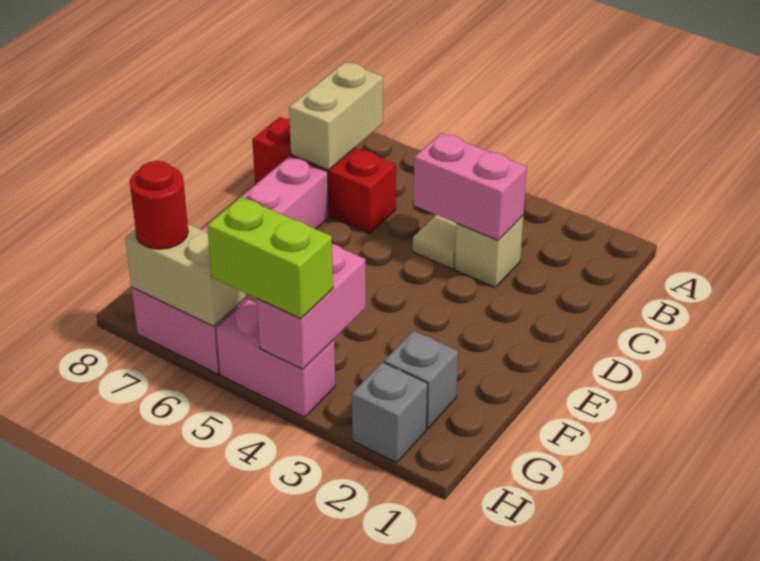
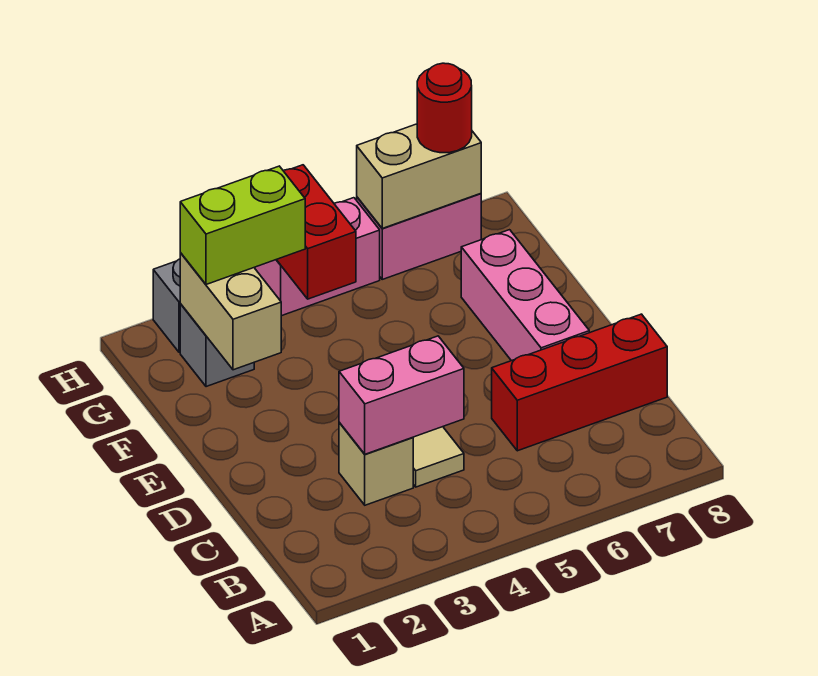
tan brick B7:C7 level 2 -> tan brick F2:G2 level 2
pink brick G4:H4 level 2 -> red brick G4:H4 level 2
lime brick H4:H5 level 3 -> lime brick G2:G3 level 3

